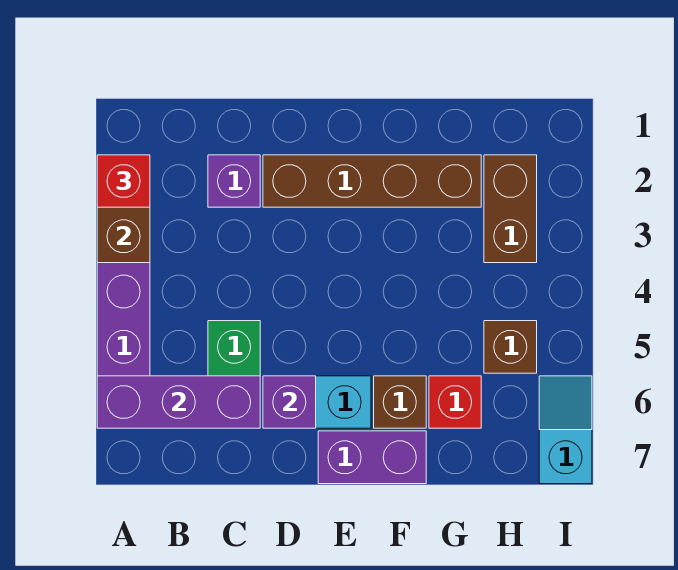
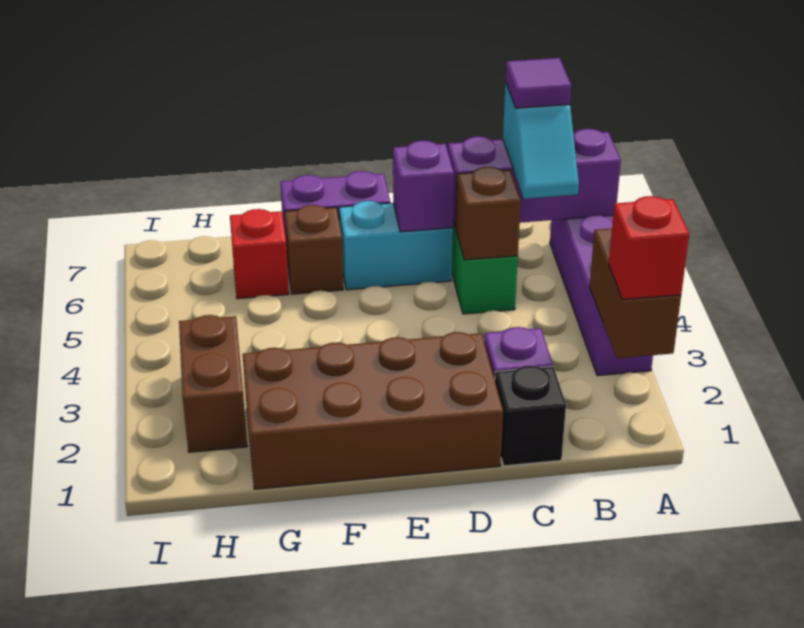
none -> purple tile B6 level 4
none -> black brick C1 level 1
brown brick D2:G2 level 1 -> brown brick D1:G2 level 1
brown brick H5 level 1 -> brown brick C5 level 2
cyan slope I6:I7 level 1 top 7 -> cyan slope B5:B6 level 3 top 6

